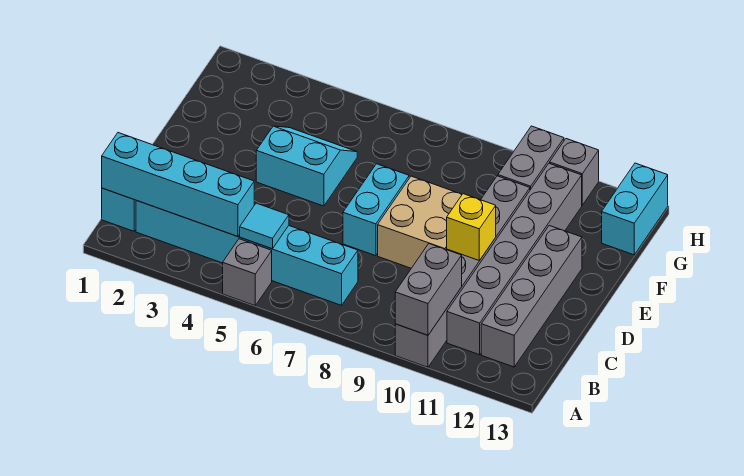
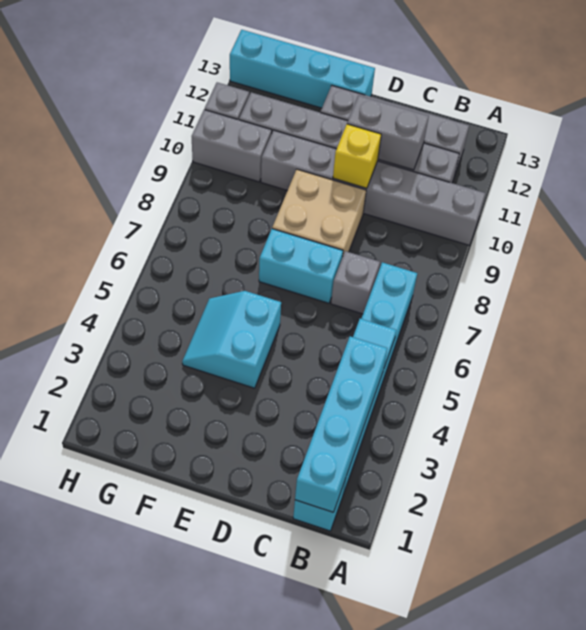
grey brick A5 level 1 -> grey brick C7 level 1
grey brick A10:B10 level 2 -> grey brick C11:D11 level 2
cyan brick G13:H13 level 1 -> cyan brick E13:H13 level 1

